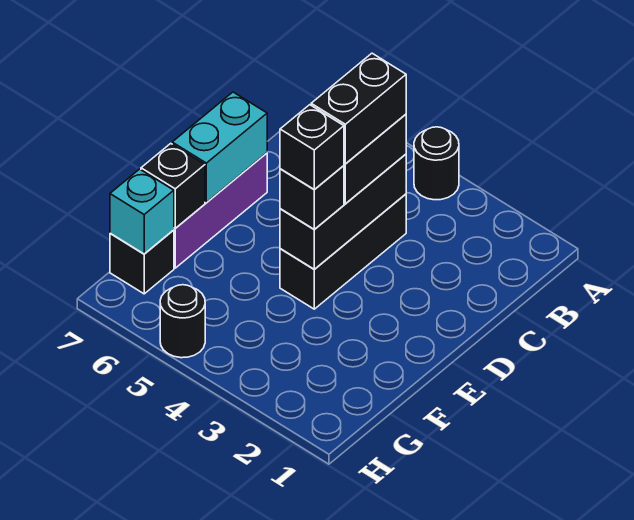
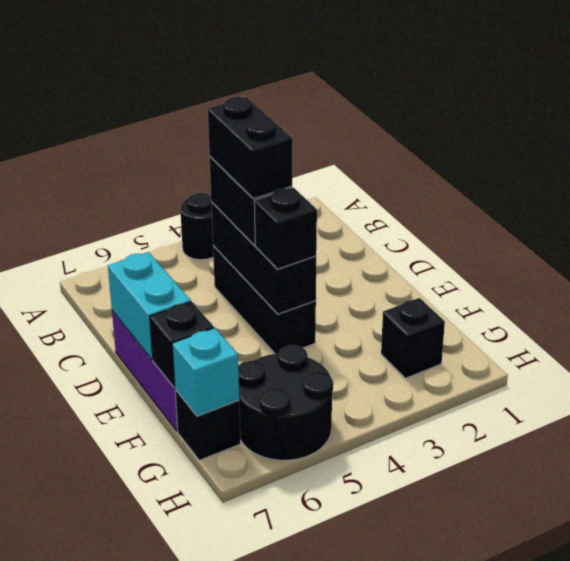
black brick E4 level 4 -> black brick G2 level 1
black round brick H5 level 1 -> black round brick G5:H6 level 1

